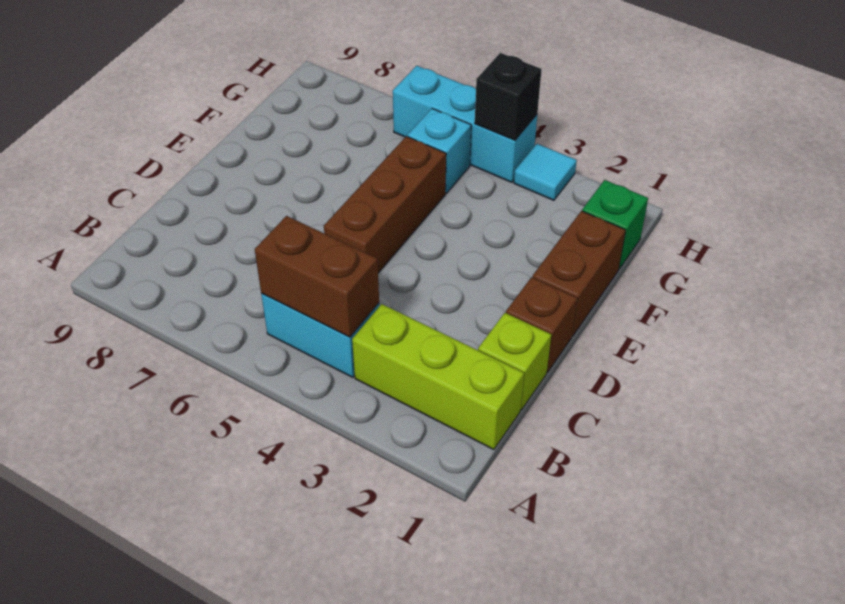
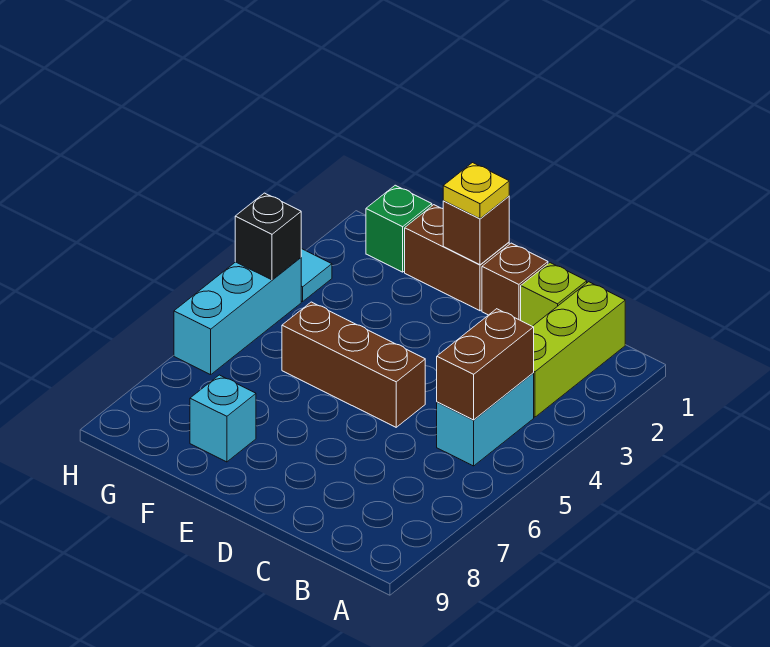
none -> brown brick E1 level 2
none -> yellow plate E1 level 3
cyan brick G5 level 1 -> cyan brick F8 level 1

